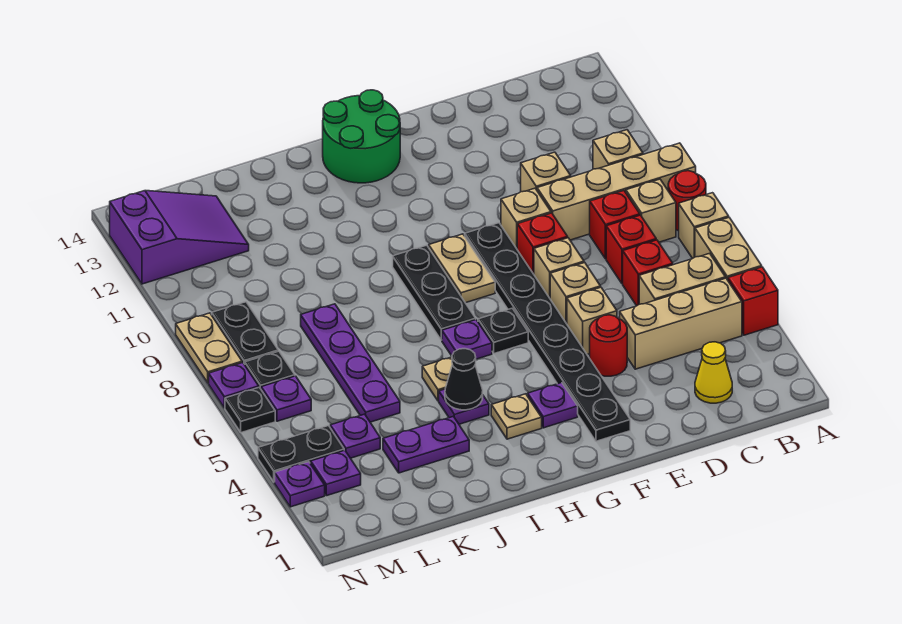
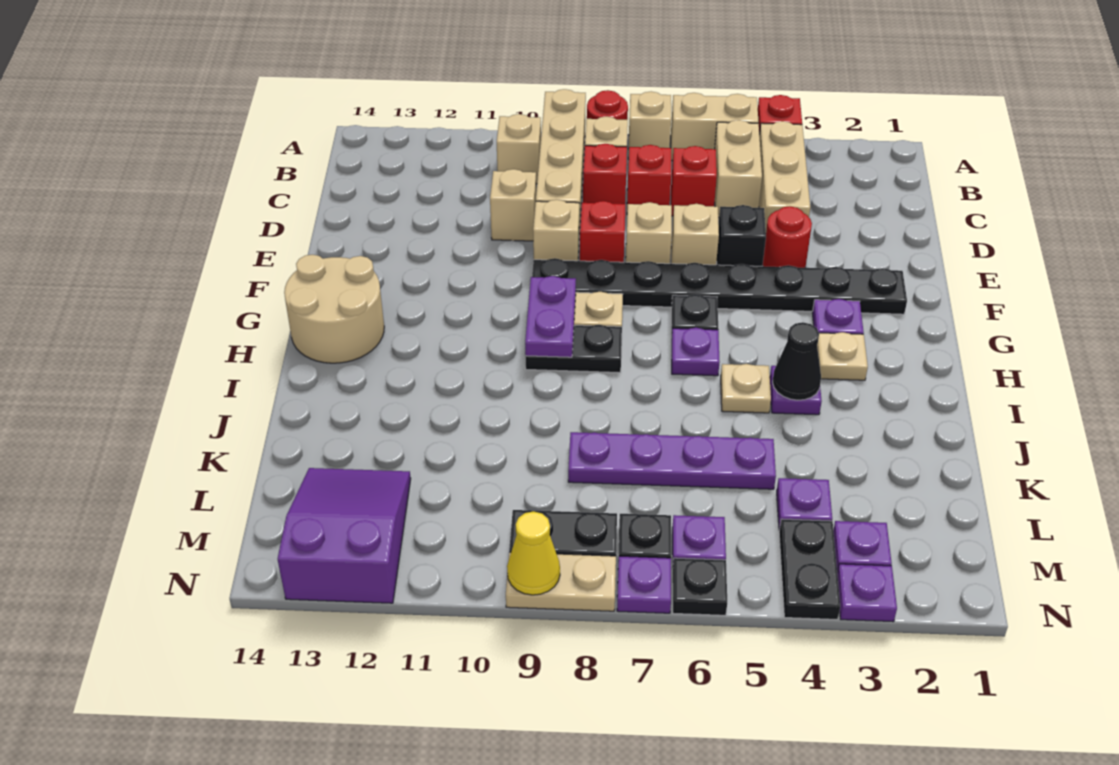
yellow cone C2 level 1 -> yellow cone N9 level 2
tan brick E5 level 1 -> black brick E5 level 1
green round brick G13:H14 level 1 -> tan round brick G13:H14 level 1
black plate H7:H9 level 1 -> black plate H8:H9 level 1
purple plate J3:K3 level 1 -> purple plate G9:H9 level 2

